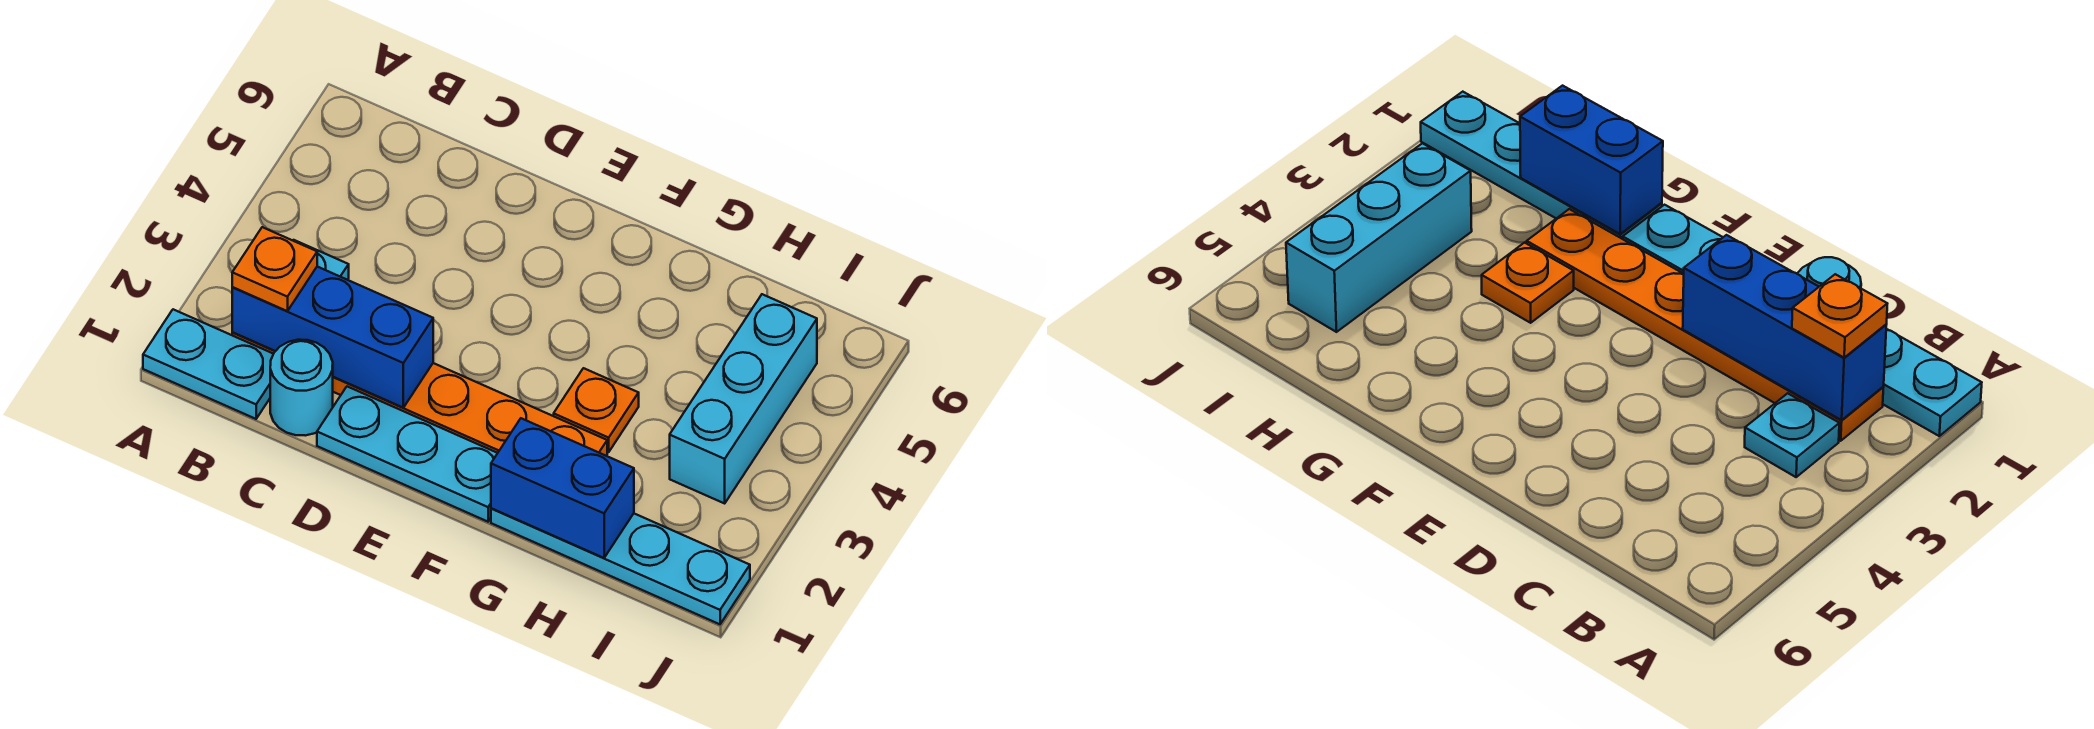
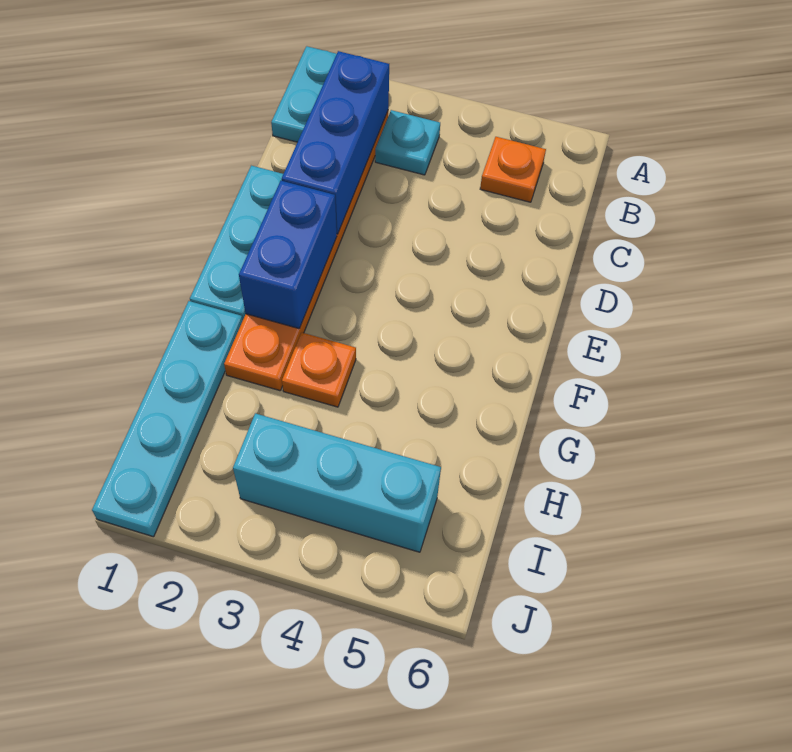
orange plate B2 level 3 -> orange plate B5 level 1
cyan round brick C1 level 1 -> none
blue brick G1:H1 level 2 -> blue brick E2:F2 level 2

